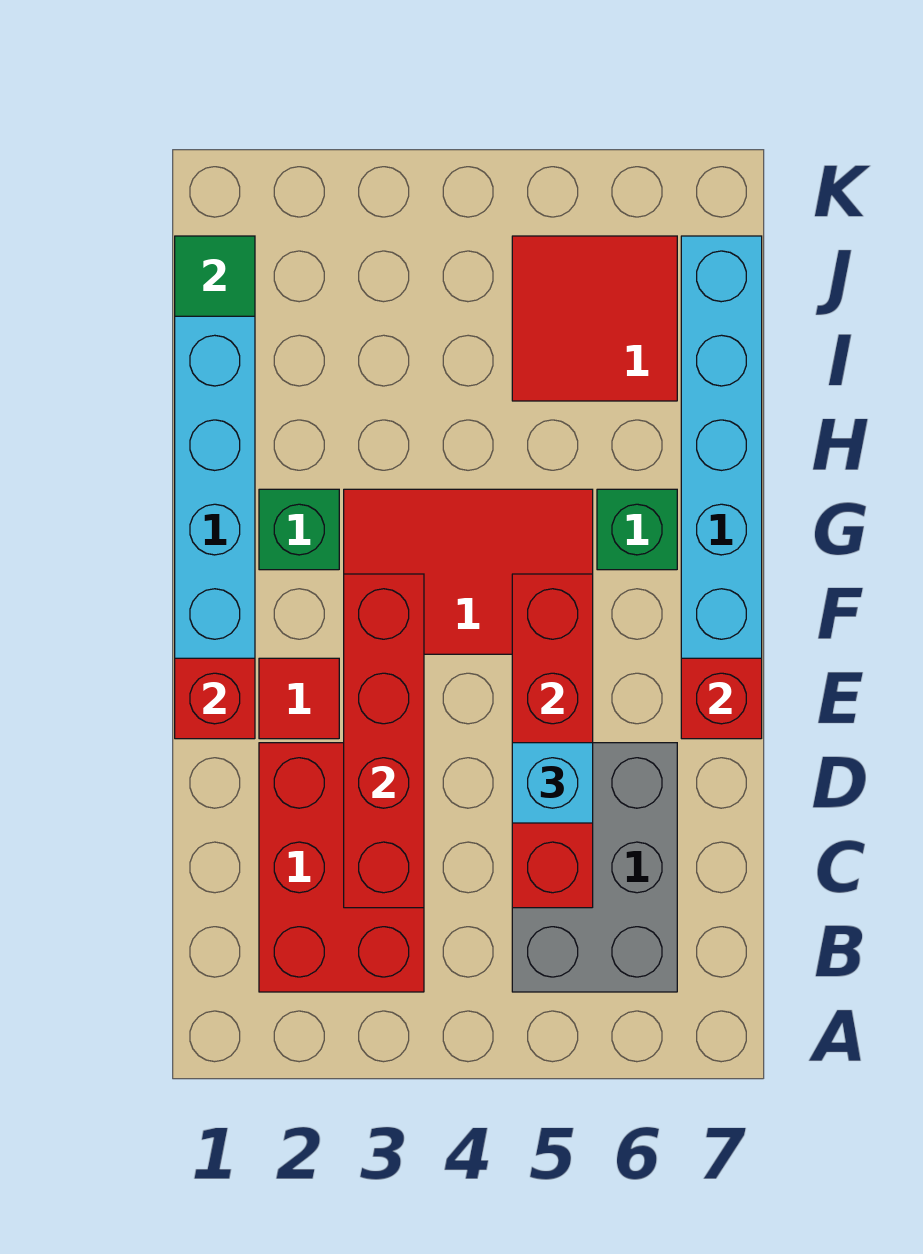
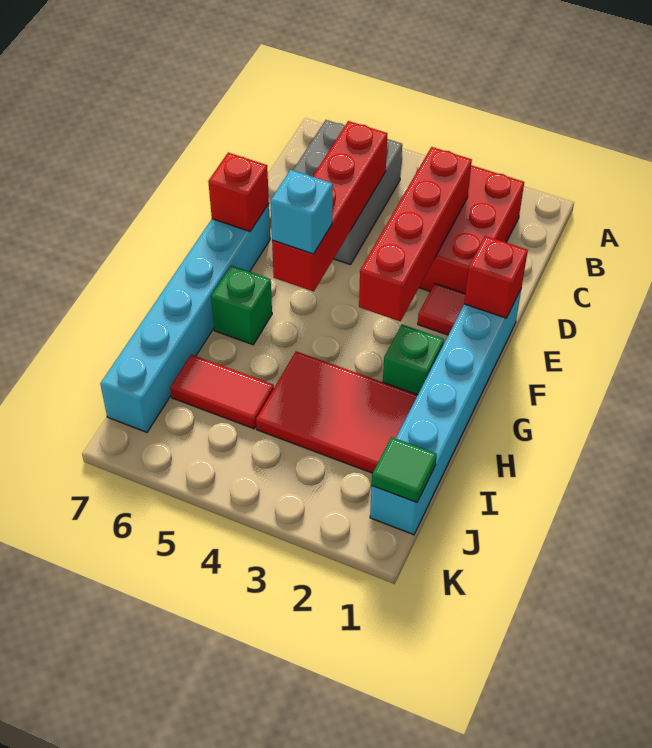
cyan brick D5 level 3 -> cyan brick F5 level 3
red tile F3:G5 level 1 -> red tile H2:I4 level 1
red tile I5:J6 level 1 -> red tile I5:I6 level 1

